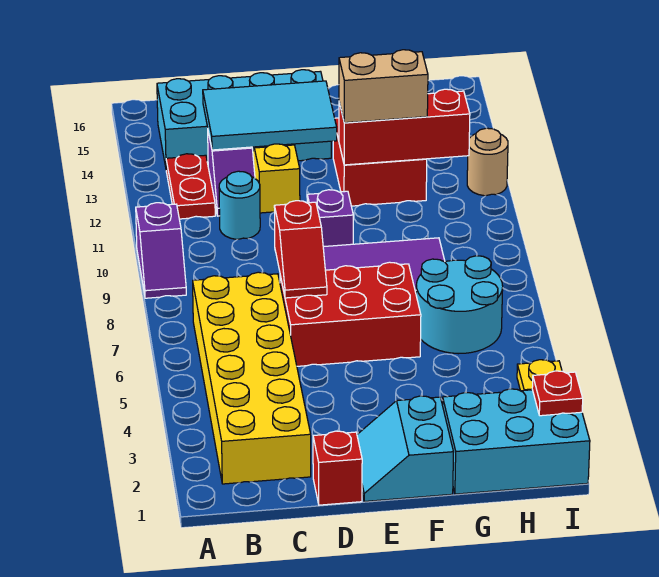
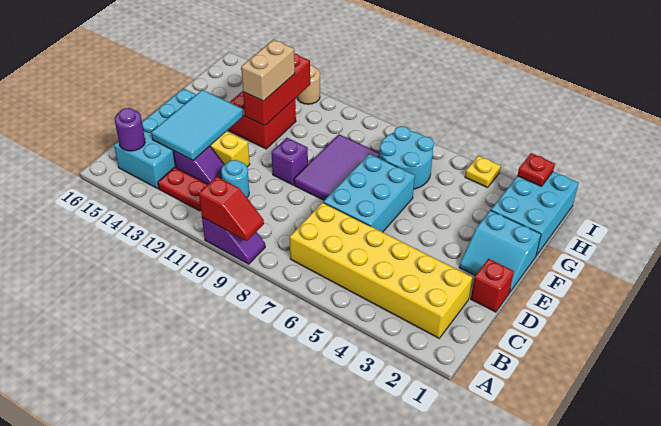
none -> purple round brick B15 level 2
red brick D6:F7 level 1 -> cyan brick D6:F7 level 1
red slope D7:D8 level 2 top 8 -> red slope A9:A10 level 2 top 10

